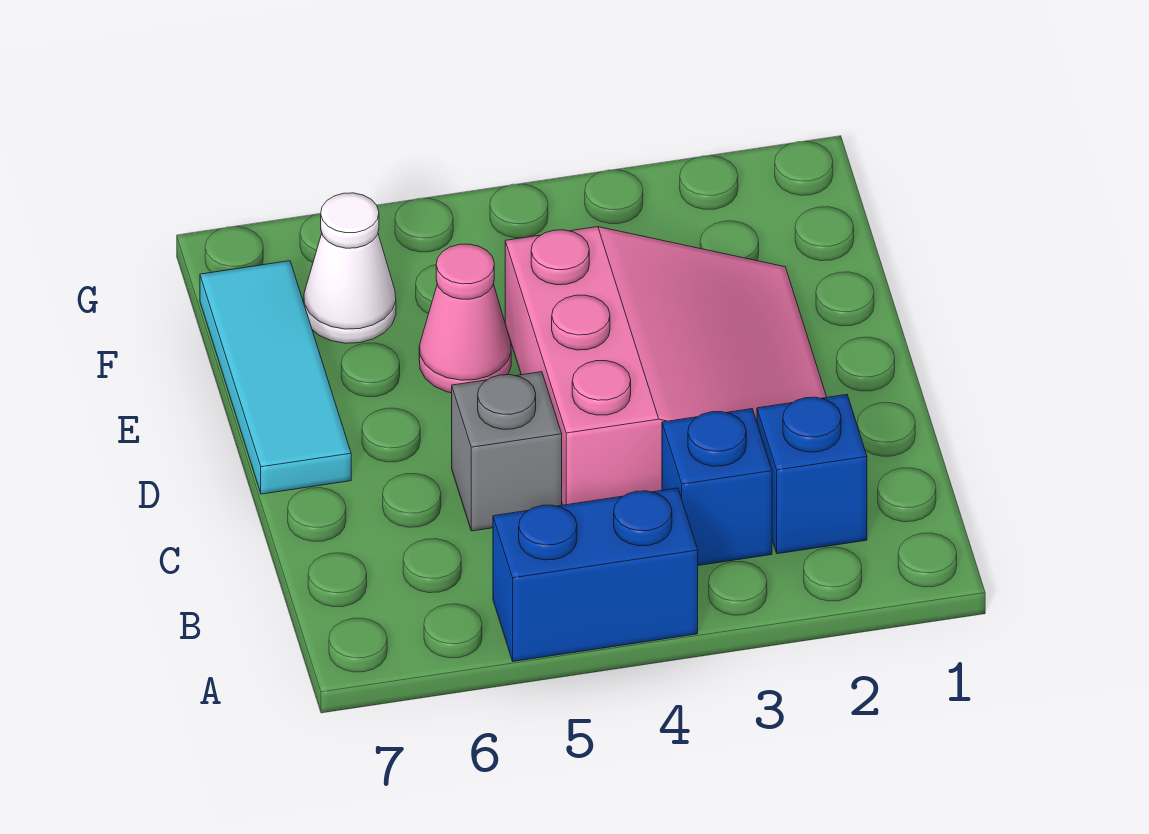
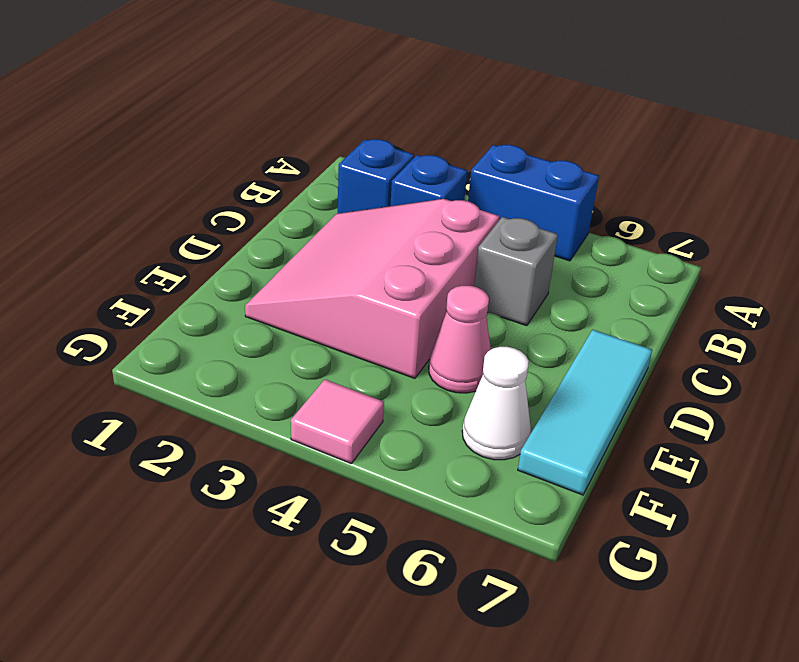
none -> pink tile G4 level 1

